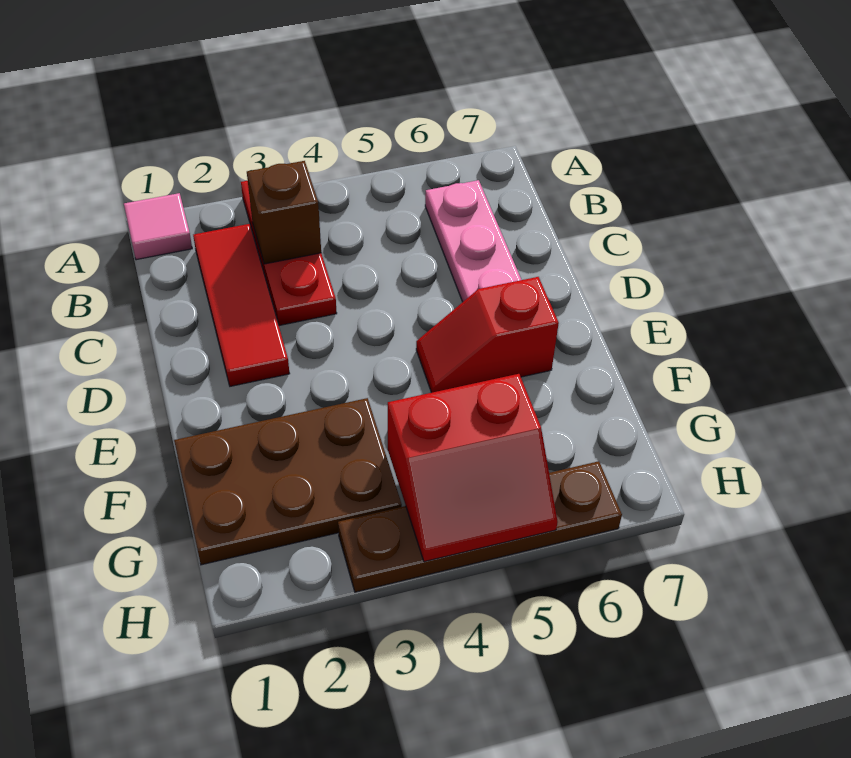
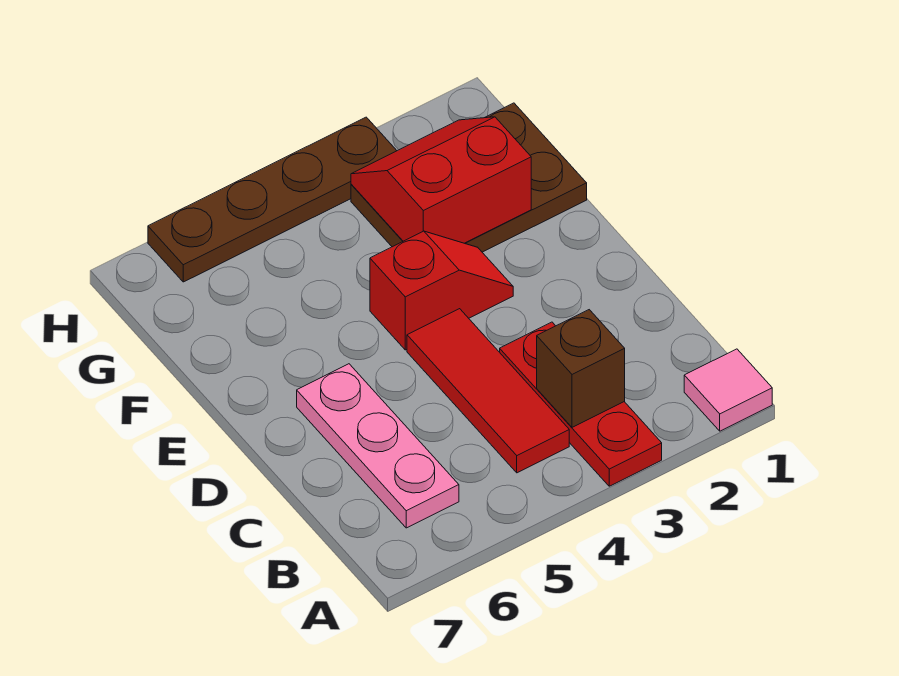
red tile B2:D2 level 1 -> red tile B4:D4 level 1
red slope E5:E6 level 1 top 6 -> red slope E3:E4 level 1 top 4
red slope G4:H5 level 2 top G -> red slope F2:G3 level 2 top F

